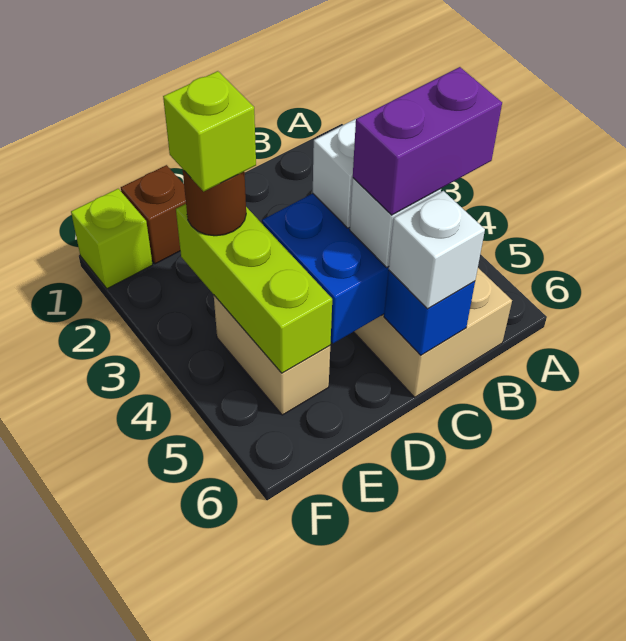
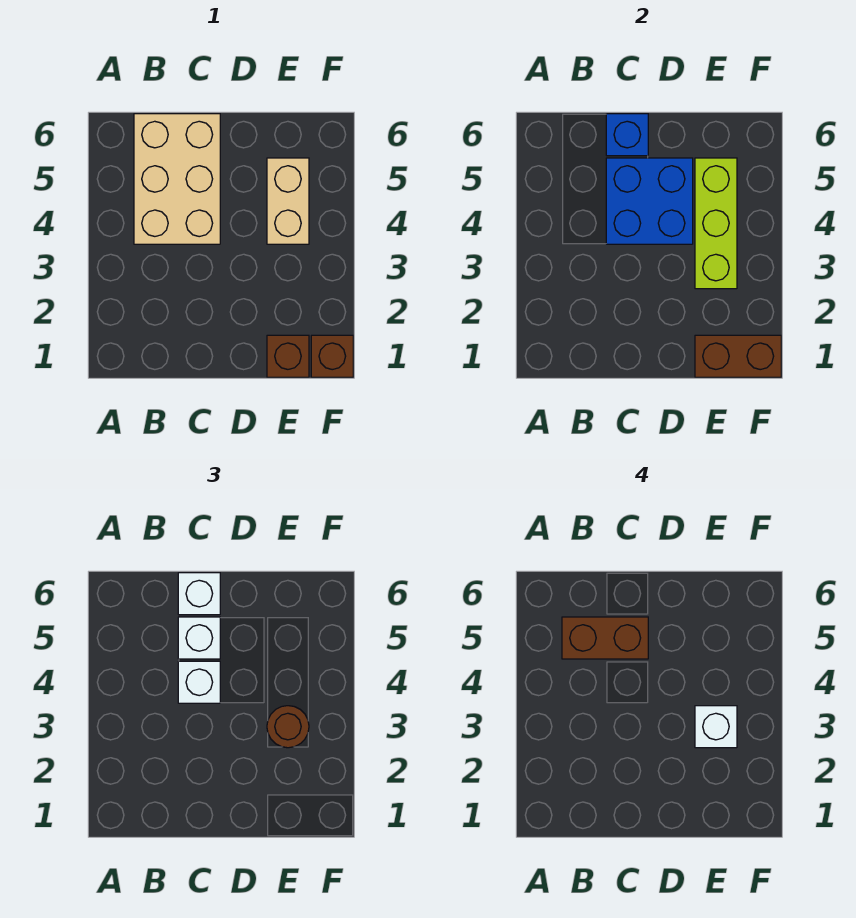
purple brick B5:C5 level 4 -> brown brick B5:C5 level 4
none -> brown brick E1:F1 level 2
lime brick E3 level 4 -> white brick E3 level 4
lime brick F1 level 1 -> brown brick F1 level 1

